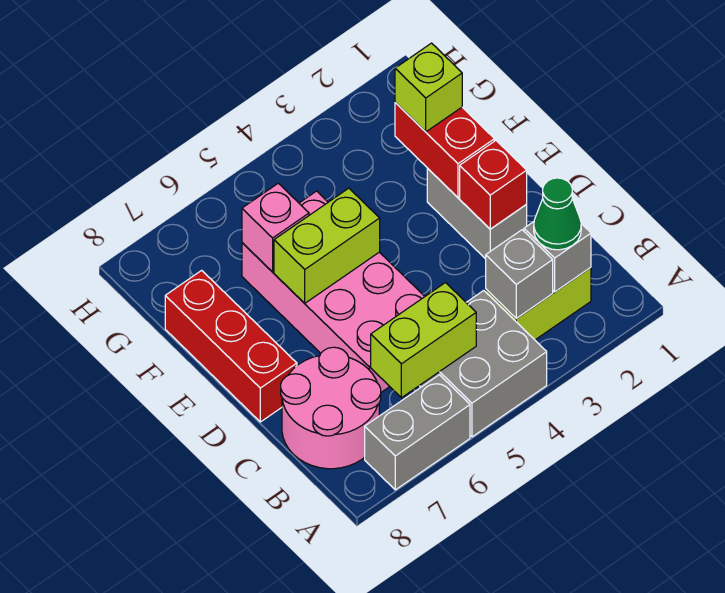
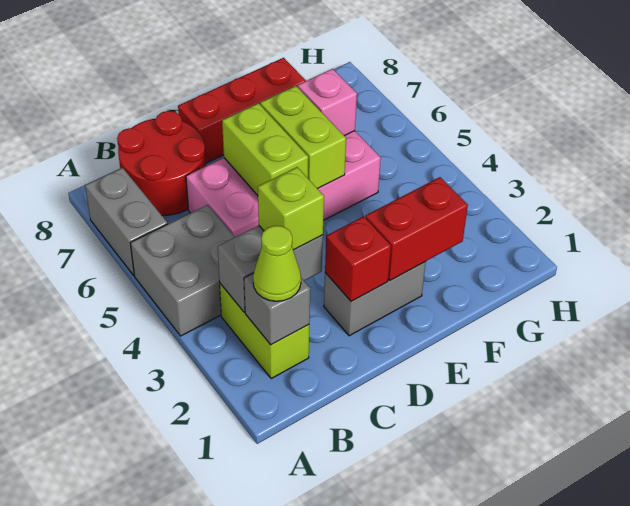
green cone B2 level 3 -> lime cone B2 level 3
grey brick B3 level 2 -> grey brick B3:C3 level 2
lime brick B5:B6 level 2 -> lime brick D5:D6 level 2
pink round brick B7:C8 level 1 -> red round brick B7:C8 level 1
lime brick F2 level 3 -> lime brick C3 level 3

